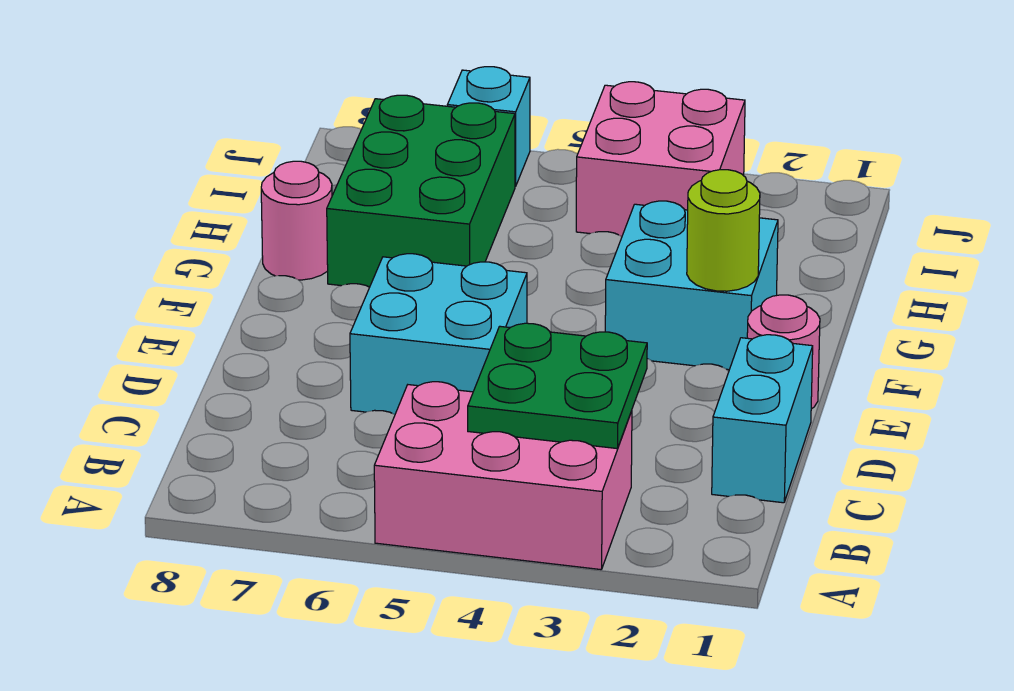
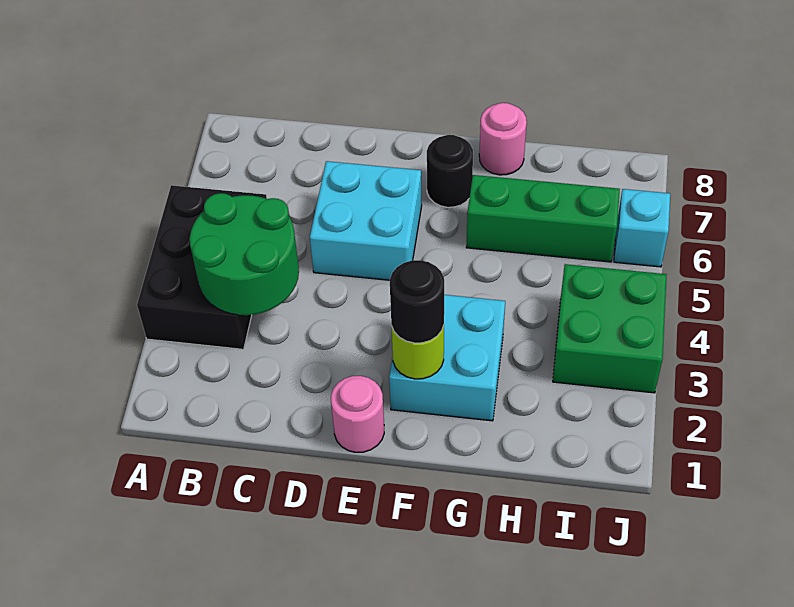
pink brick A3:B5 level 1 -> black brick A3:B5 level 1
green plate B3:C4 level 2 -> green round brick B3:C4 level 2
cyan brick C1:D1 level 1 -> none
none -> black round brick F2 level 3
none -> black round brick F7 level 1
green brick G6:I7 level 1 -> green brick G6:I6 level 1
pink brick I3:J4 level 1 -> green brick I3:J4 level 1

